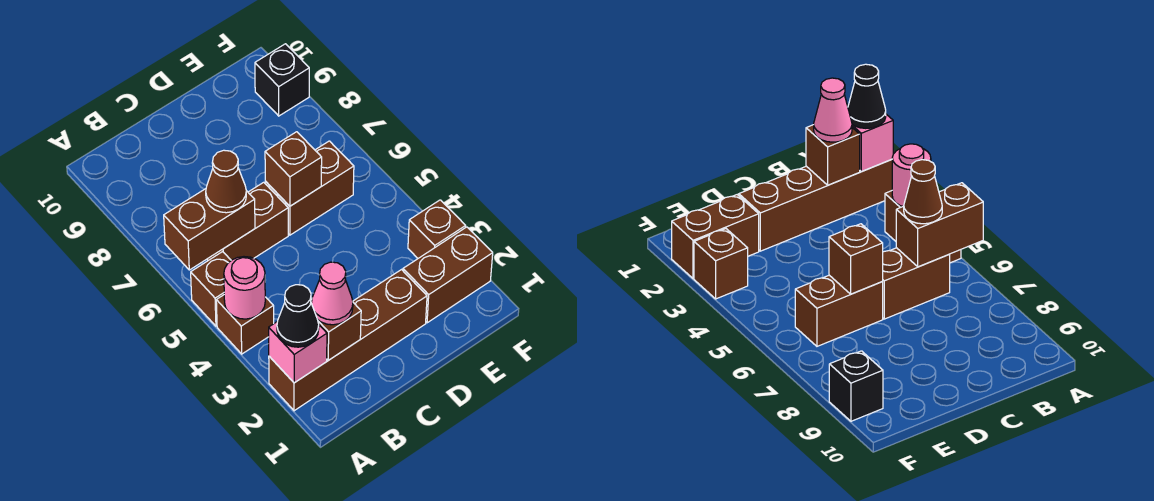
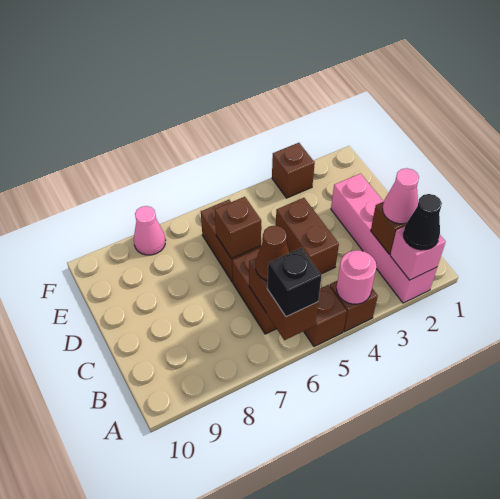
brown brick A2:D2 level 1 -> pink brick A2:D2 level 1
brown brick E2:F2 level 1 -> brown brick C4:D4 level 1
none -> pink cone F8 level 1
black brick F9 level 1 -> black brick A6 level 3

